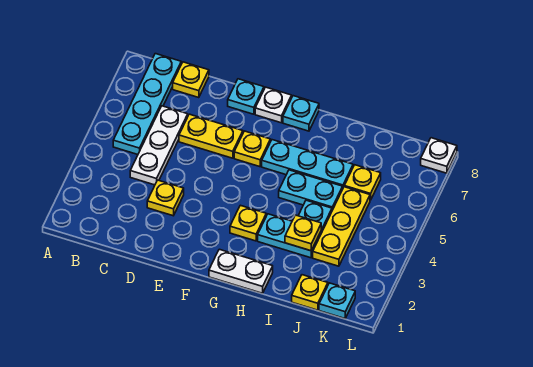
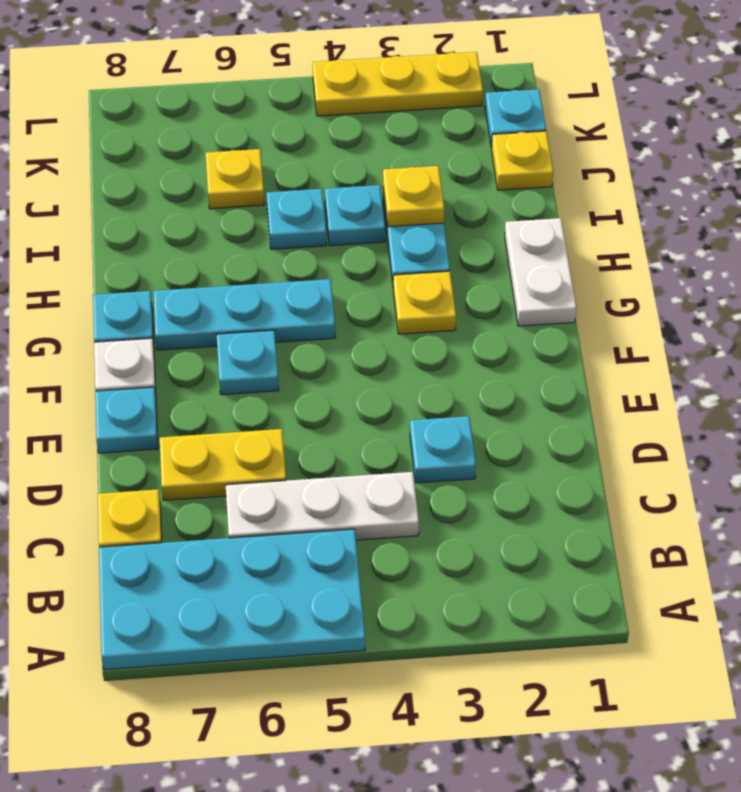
cyan plate B5:B8 level 1 -> cyan plate A5:B8 level 1
yellow plate D3 level 1 -> cyan plate D3 level 1
yellow plate D6:E6 level 1 -> yellow plate D6:D7 level 1
yellow plate F6 level 1 -> cyan plate F6 level 1
cyan plate G6:I6 level 1 -> cyan plate G5:G7 level 1
cyan plate H5:I5 level 1 -> cyan plate I5 level 1
yellow plate J3:J5 level 1 -> yellow plate L2:L4 level 1
white plate L8 level 1 -> none

